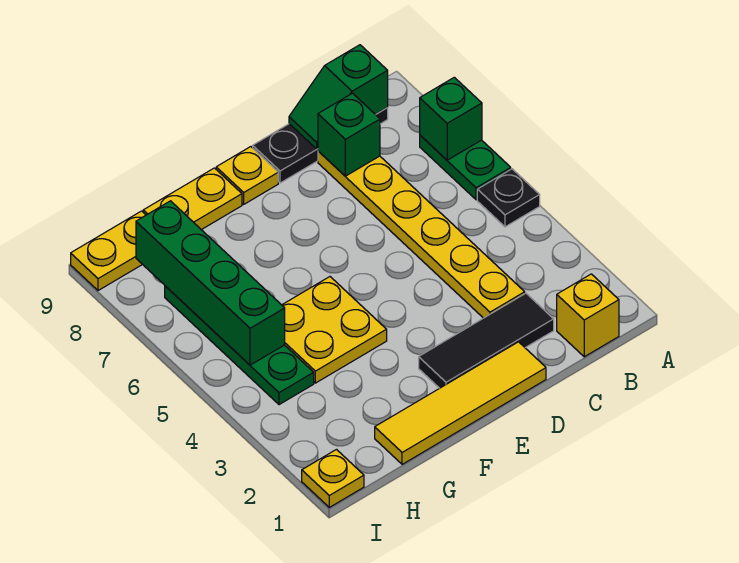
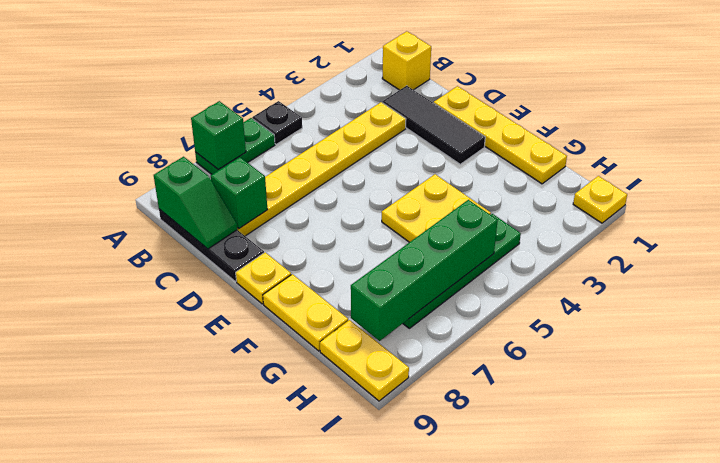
yellow tile D1:G1 level 1 -> yellow plate D1:G1 level 1

